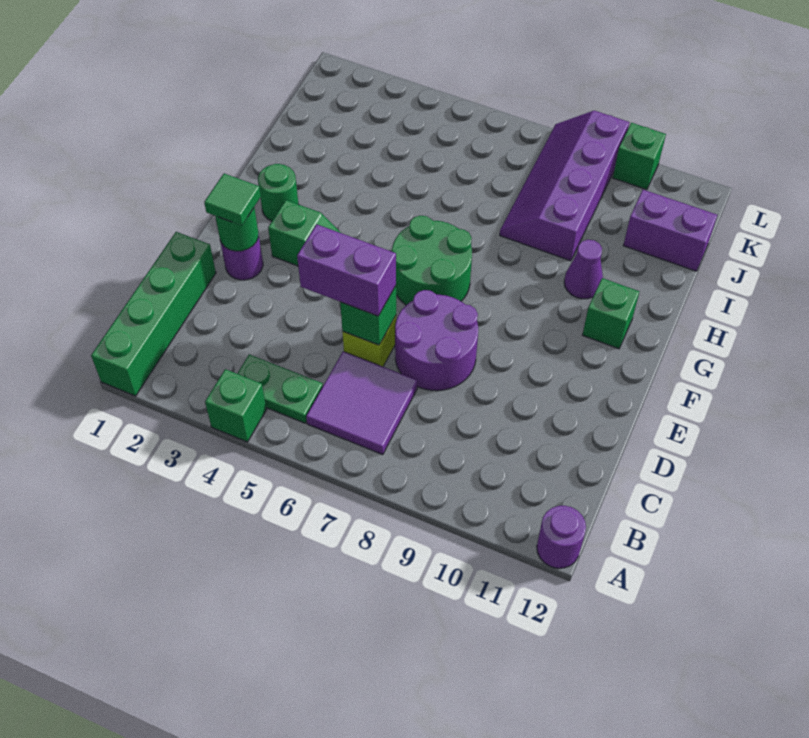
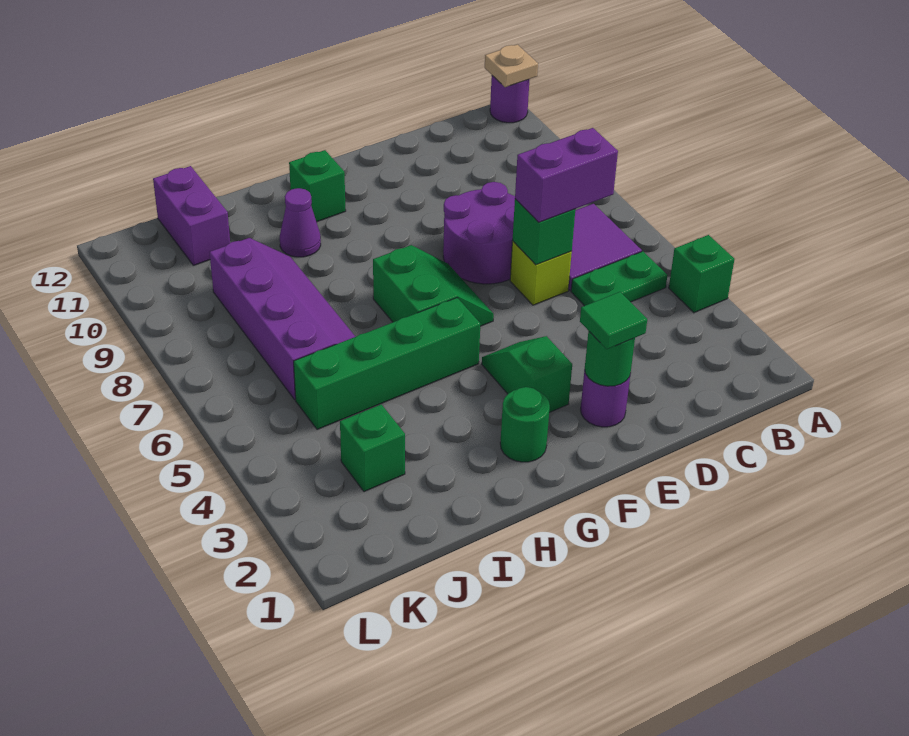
green brick A1:D1 level 1 -> green brick G5:J5 level 1
none -> tan plate A12 level 2
green plate B4:B5 level 1 -> green plate B5:C5 level 1
purple brick D5:D6 level 3 -> purple brick C6:D6 level 3
green round brick F6:G7 level 1 -> green slope F6:G7 level 1 top G
purple slope I8:L9 level 1 top 9 -> purple slope I6:J9 level 1 top J
green brick L10 level 1 -> green brick J3 level 1

